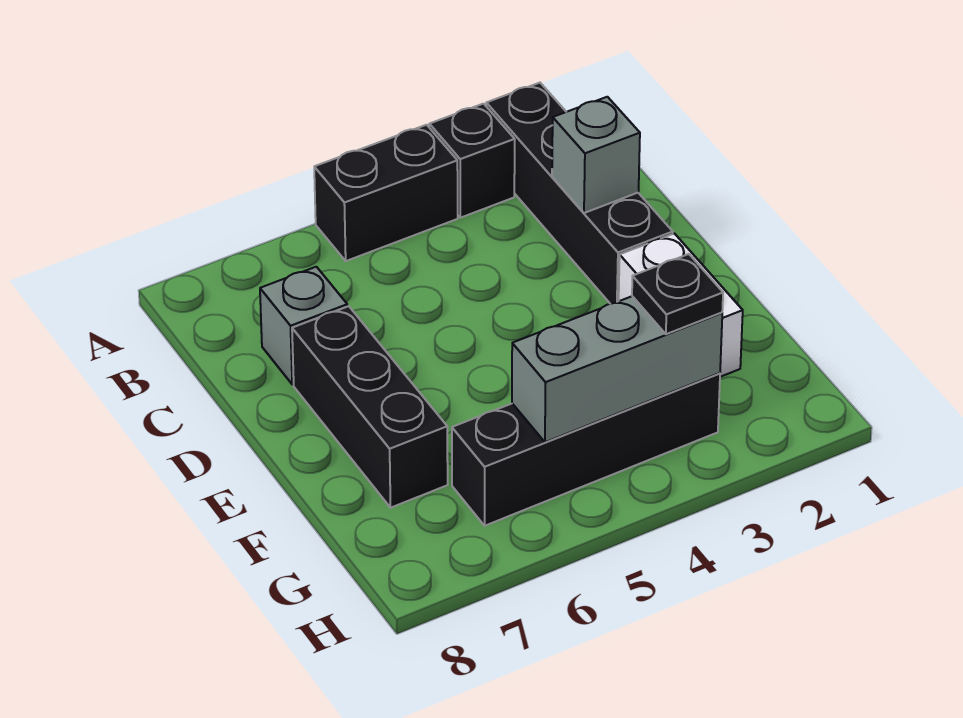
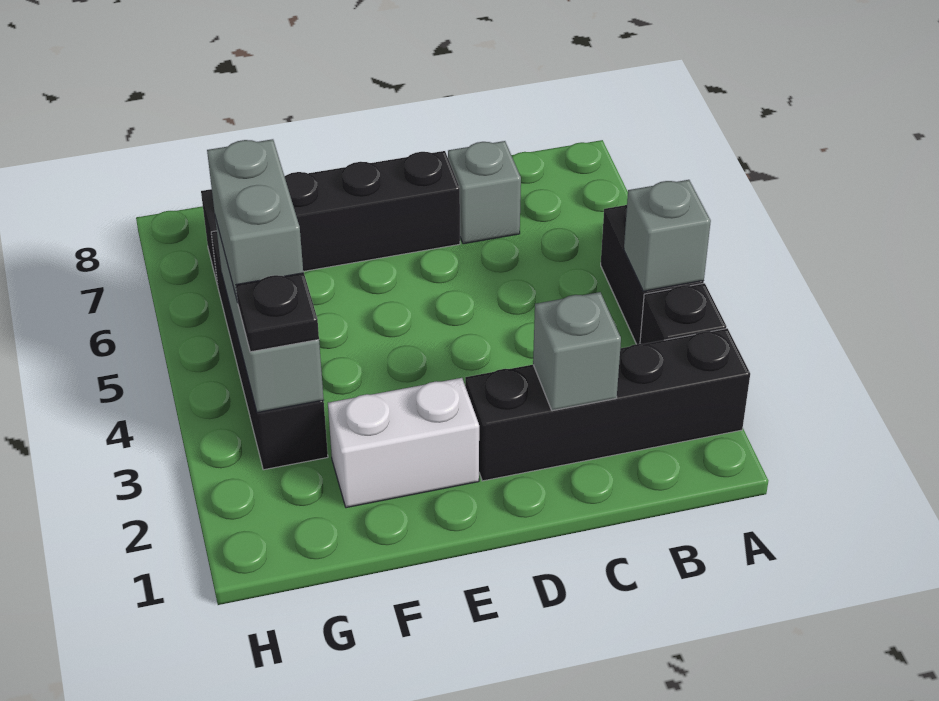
none -> grey brick A4 level 2
black brick D7:F7 level 1 -> black brick D7:G7 level 1
none -> grey brick G4:G5 level 3

